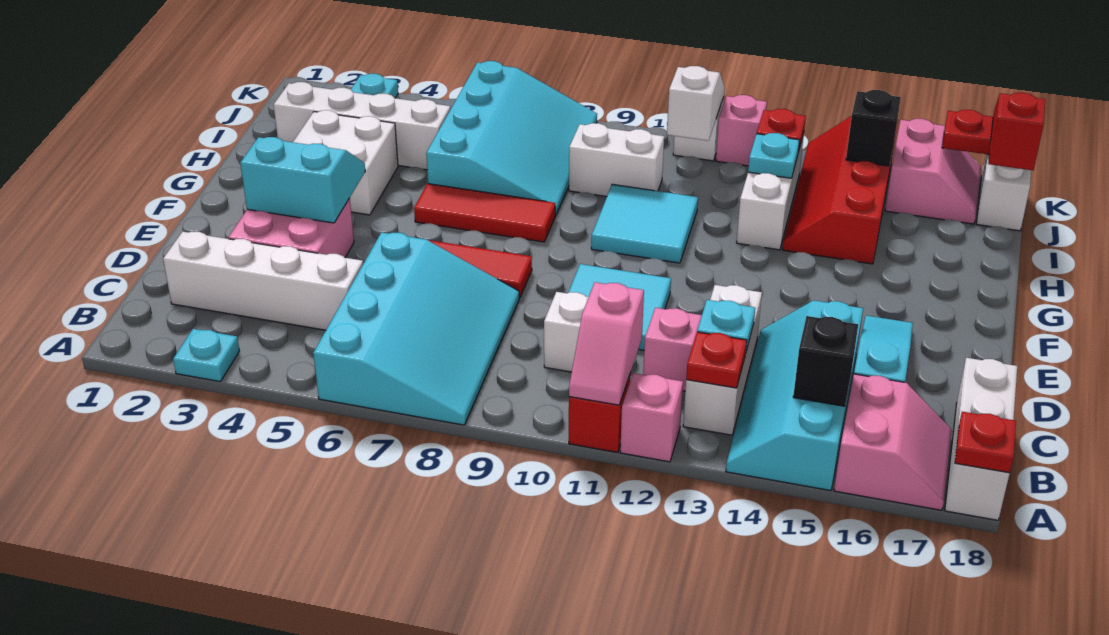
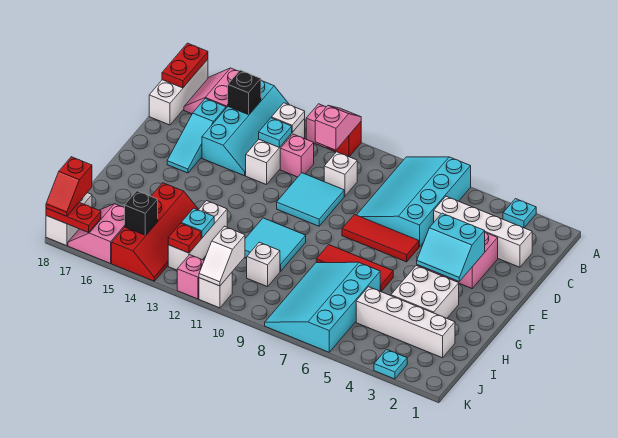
red plate A18 level 2 -> red plate A18:B18 level 2
red plate B13 level 2 -> white plate B13 level 2
white brick I9:I10 level 1 -> white brick I10 level 1

